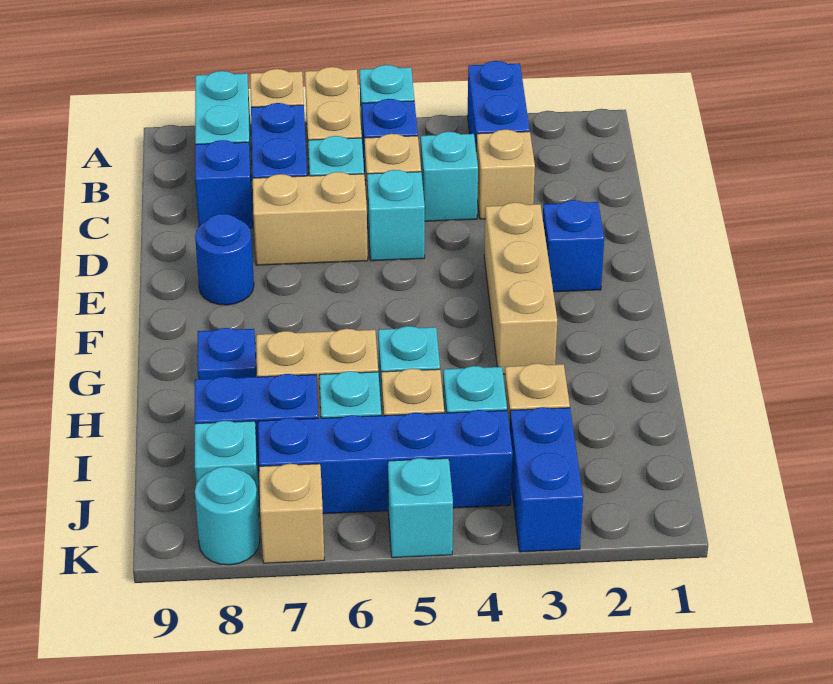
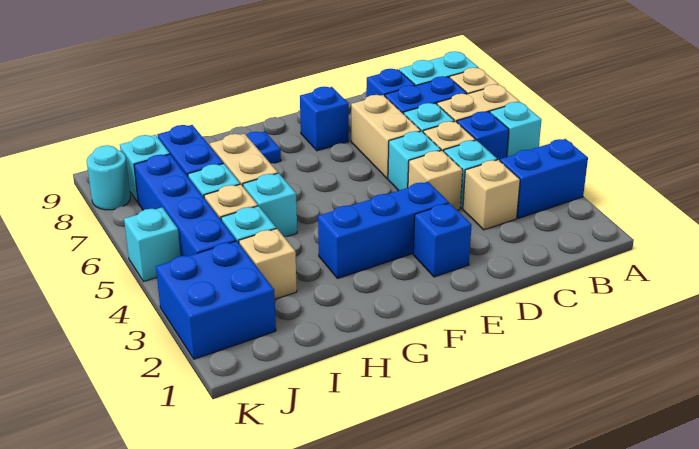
tan brick E3:G3 level 1 -> blue brick E3:G3 level 1
blue round brick E8 level 1 -> blue brick E8 level 1
blue brick J3:K3 level 1 -> blue brick J2:K3 level 1
tan brick K7 level 1 -> tan brick D4 level 1

